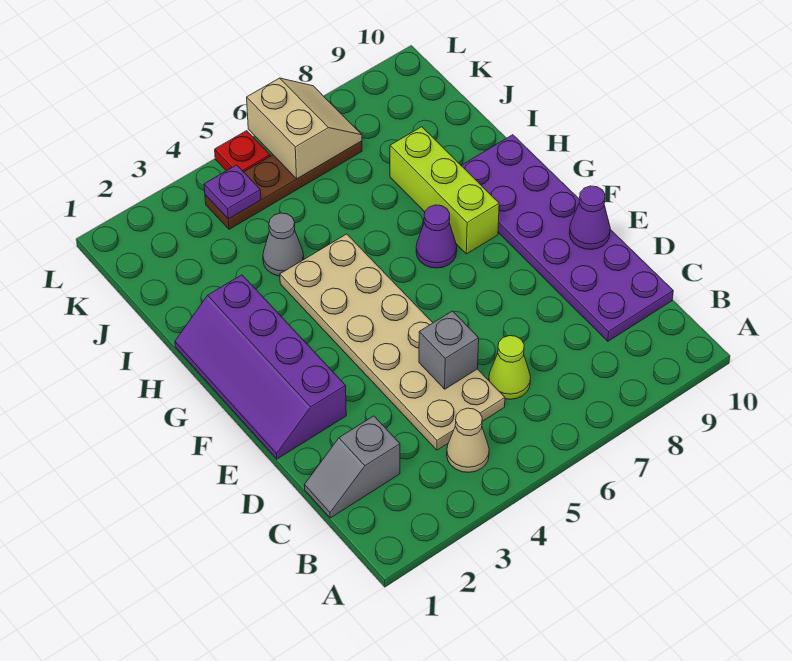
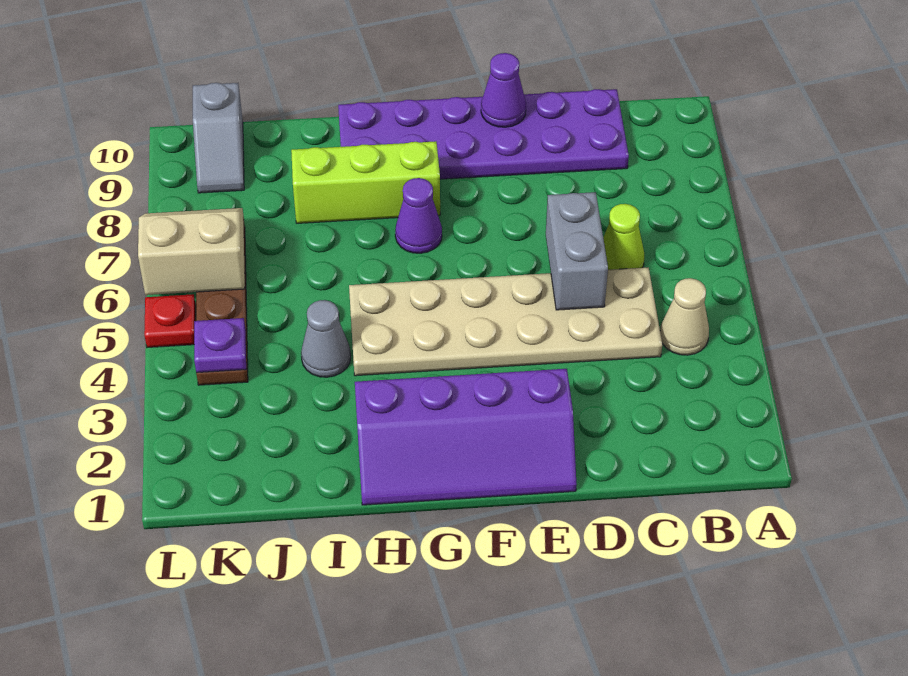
grey slope C1:C2 level 1 top 2 -> grey slope K9:K10 level 1 top 10
grey brick D5 level 2 -> grey brick D5:D6 level 2

